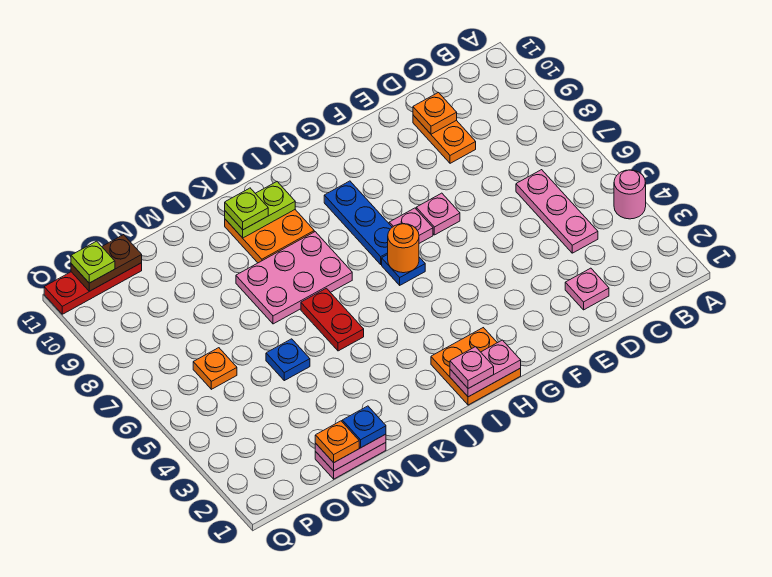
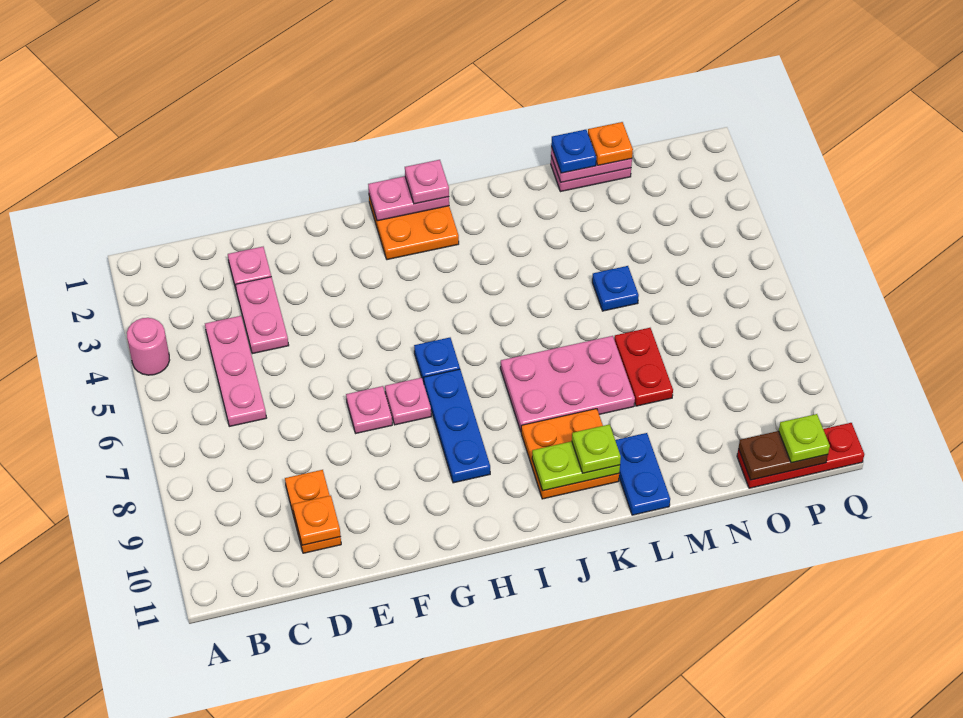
none -> pink plate D3:D4 level 1
orange round brick H6 level 2 -> none
red plate K5:K6 level 1 -> red plate M7:M8 level 1
none -> blue plate L10:L11 level 1
orange plate O6 level 1 -> none

